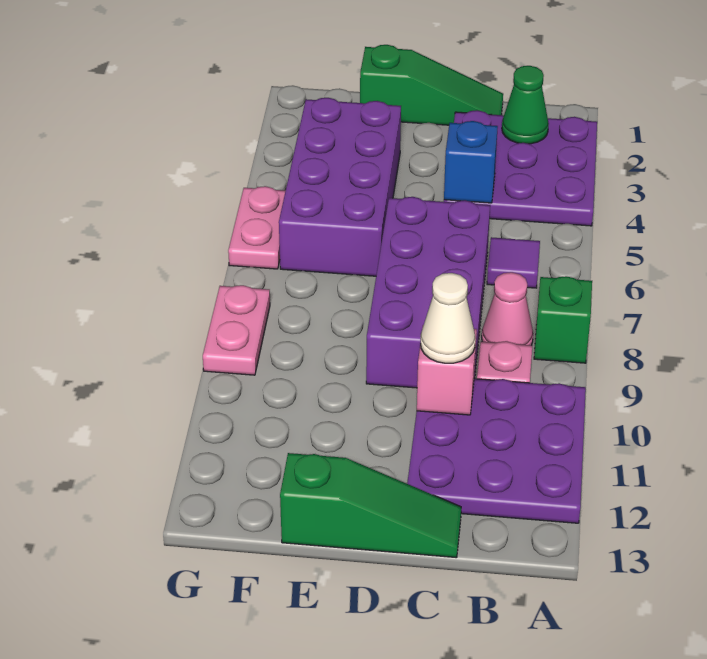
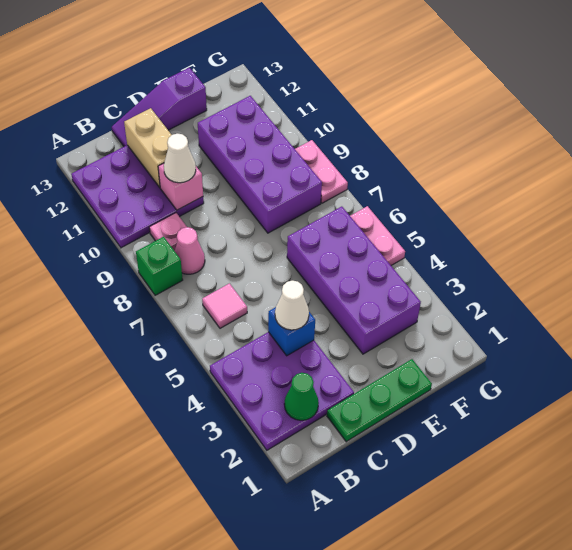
purple tile B6 level 1 -> pink tile B6 level 1
green slope C1:E1 level 1 top E -> green plate C1:E1 level 1
none -> white cone C4 level 3
purple brick C6:D9 level 1 -> purple brick E8:F11 level 1
none -> tan brick C11:C12 level 2
green slope C13:E13 level 1 top E -> purple slope C13:E13 level 1 top E

